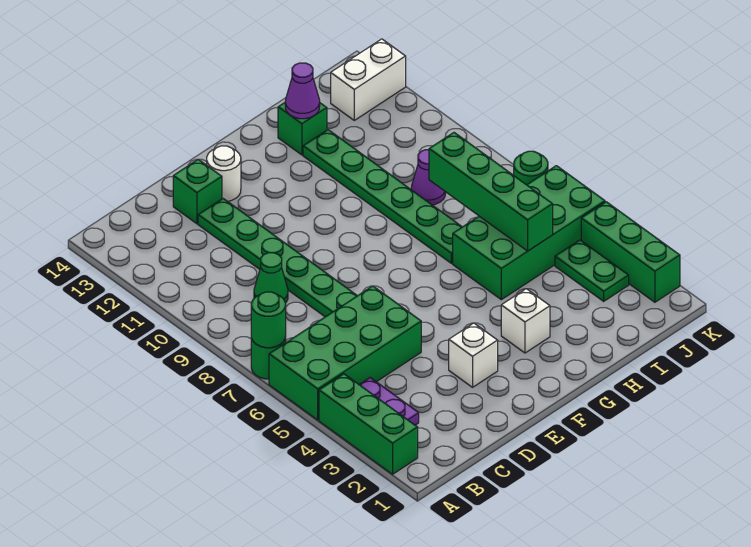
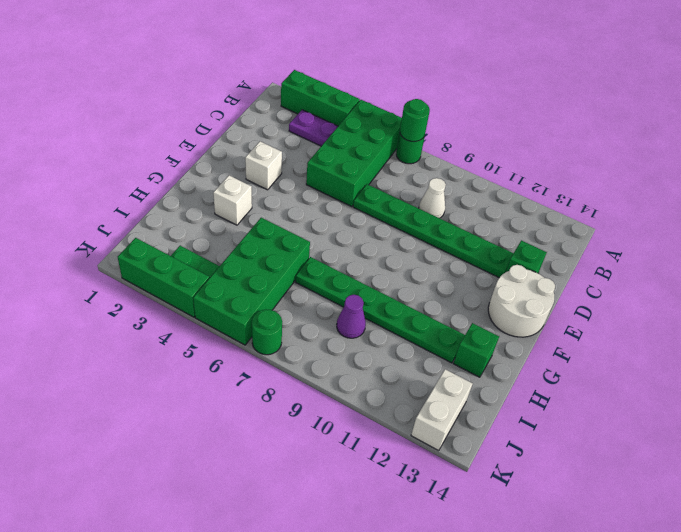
green cone C9 level 1 -> white cone C9 level 1
white round brick E13 level 1 -> white round brick E13:F14 level 1
purple cone H13 level 2 -> none
green brick I5:I8 level 2 -> none

